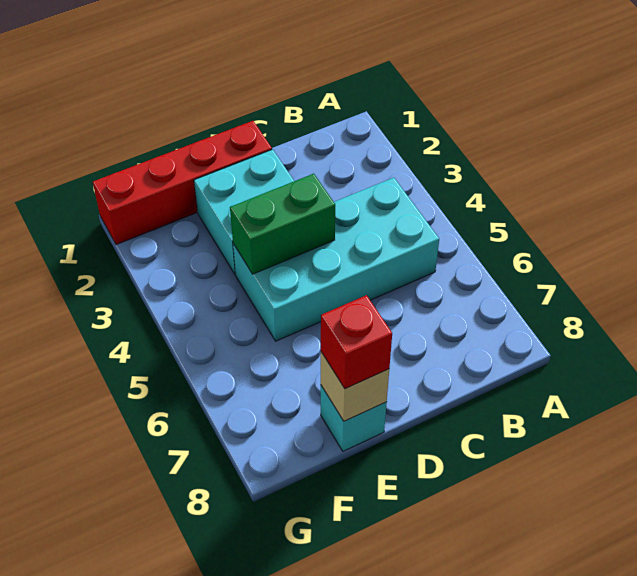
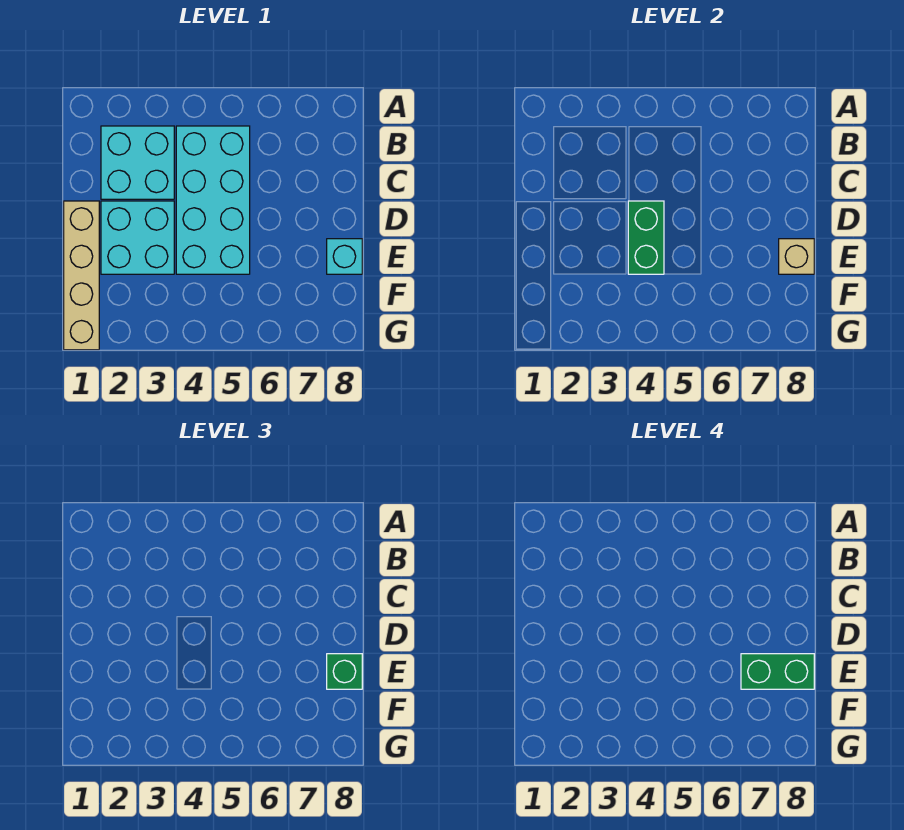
none -> cyan brick B2:C3 level 1
red brick D1:G1 level 1 -> tan brick D1:G1 level 1
none -> green brick E7:E8 level 4
red brick E8 level 3 -> green brick E8 level 3

